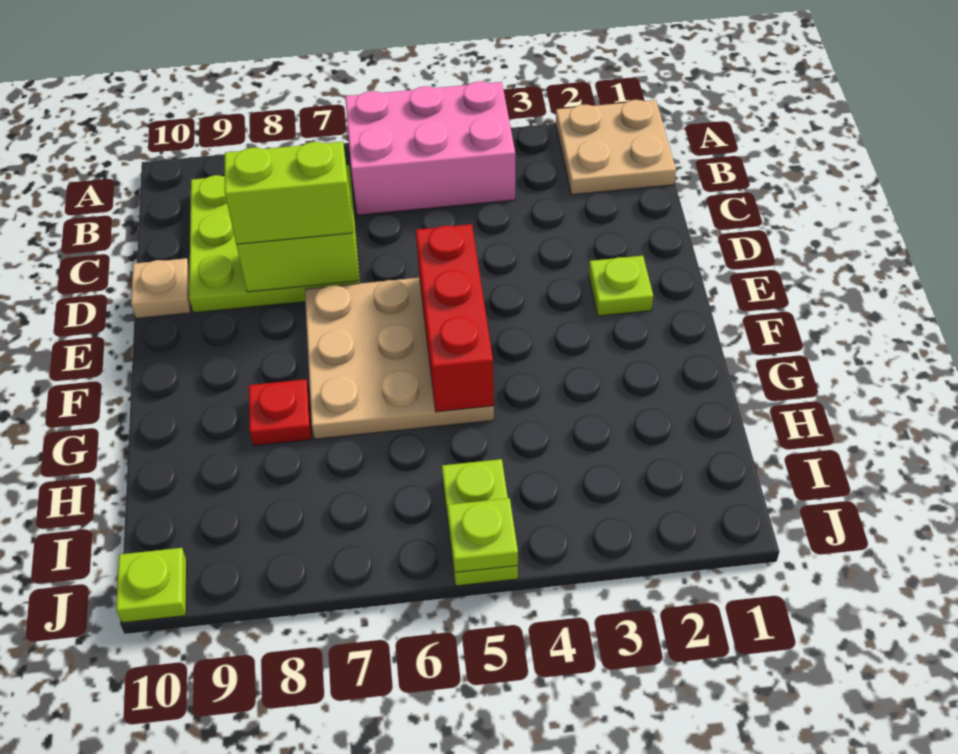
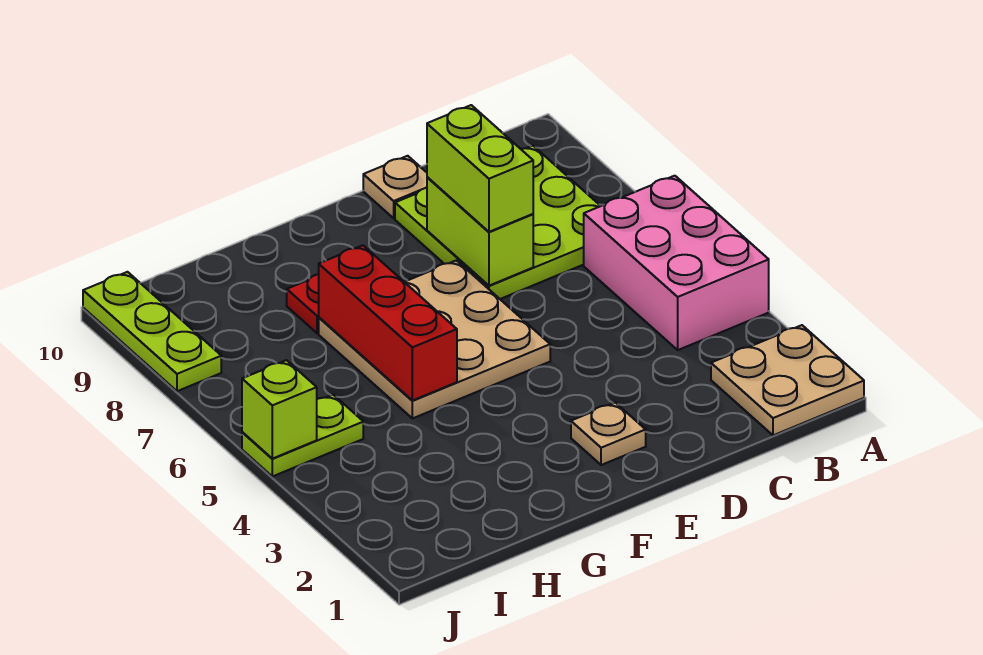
lime plate E2 level 1 -> tan plate E2 level 1
red brick E5:G5 level 2 -> red brick G5:G7 level 2
lime plate J5 level 2 -> lime brick J5 level 2
lime plate J10 level 1 -> lime plate J8:J10 level 1

